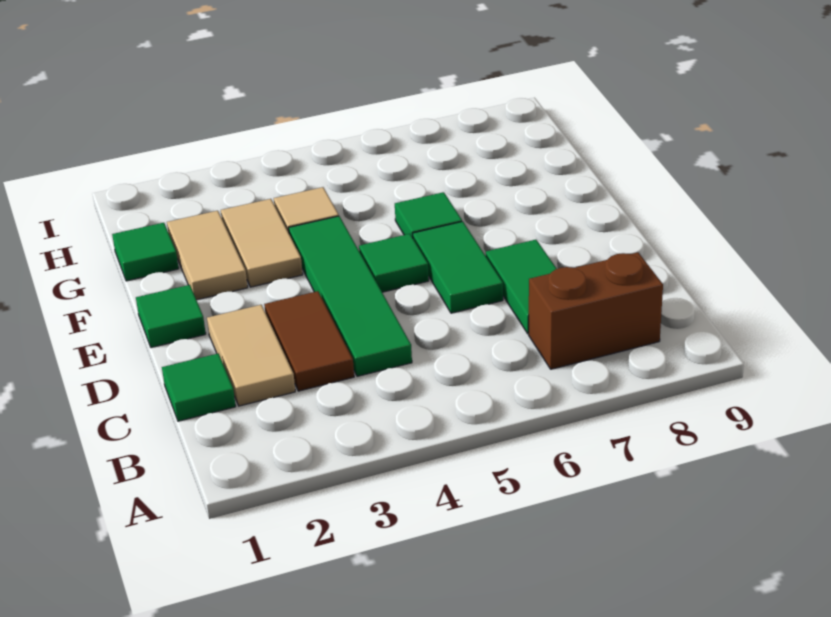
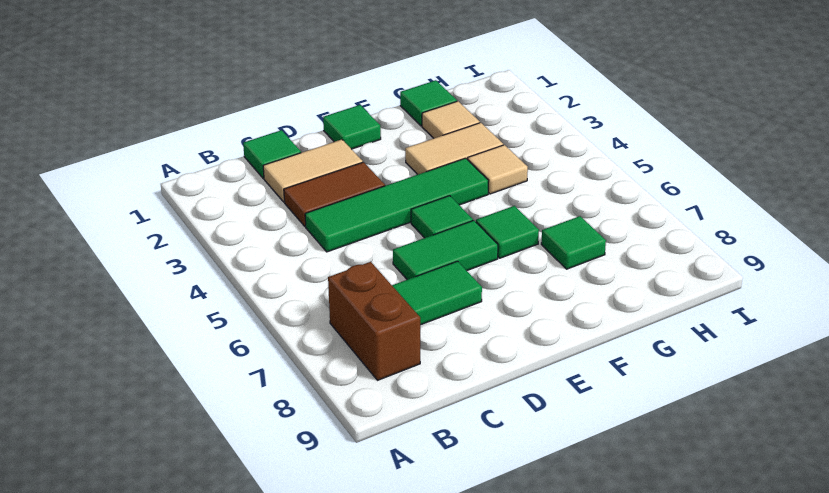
tan tile F2:G2 level 1 -> tan tile G2 level 1
none -> green tile G7 level 1

